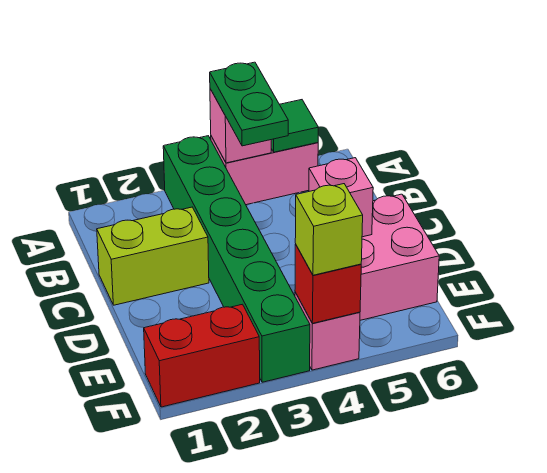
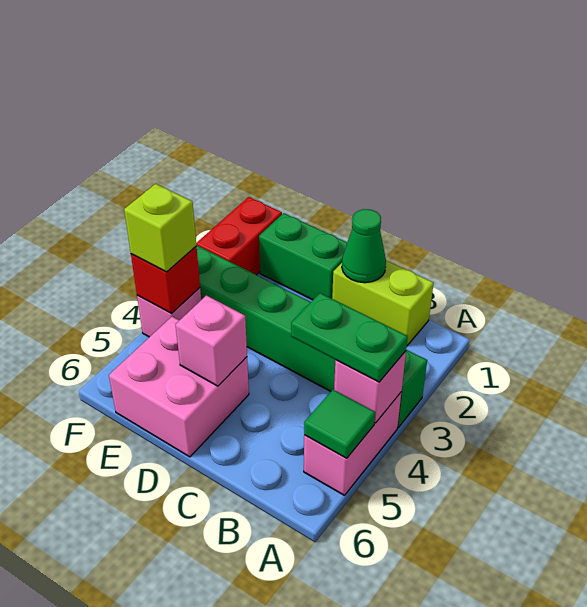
lime brick C1:C2 level 1 -> lime brick B1:C1 level 1
none -> green cone C1 level 2
none -> green brick D1:E1 level 1

